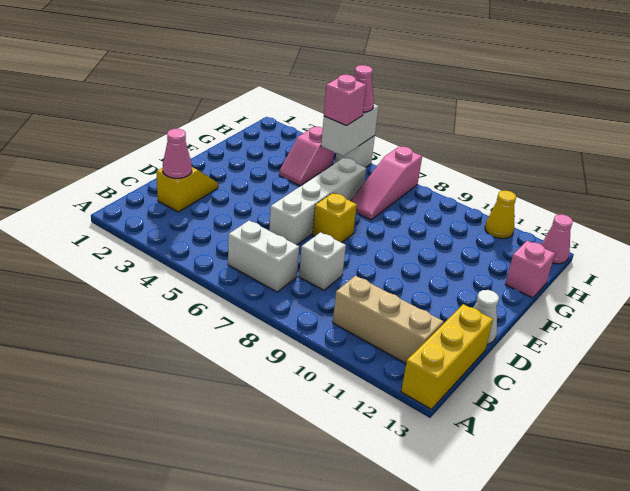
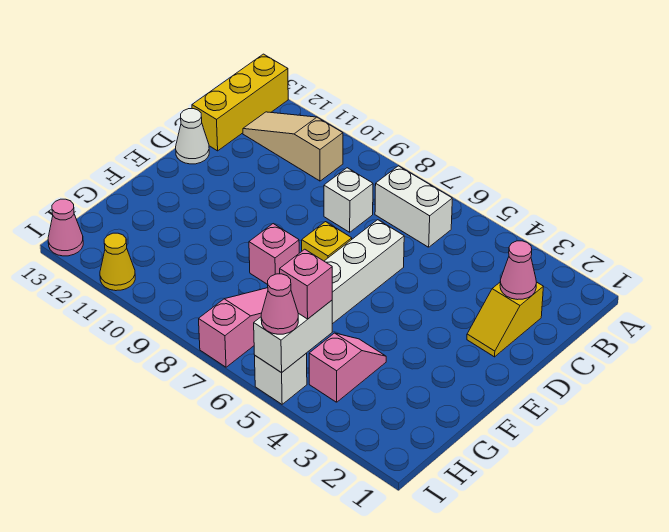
tan brick B10:B12 level 1 -> tan slope B10:B12 level 1 top 10
pink brick G13 level 1 -> pink brick F8 level 1

